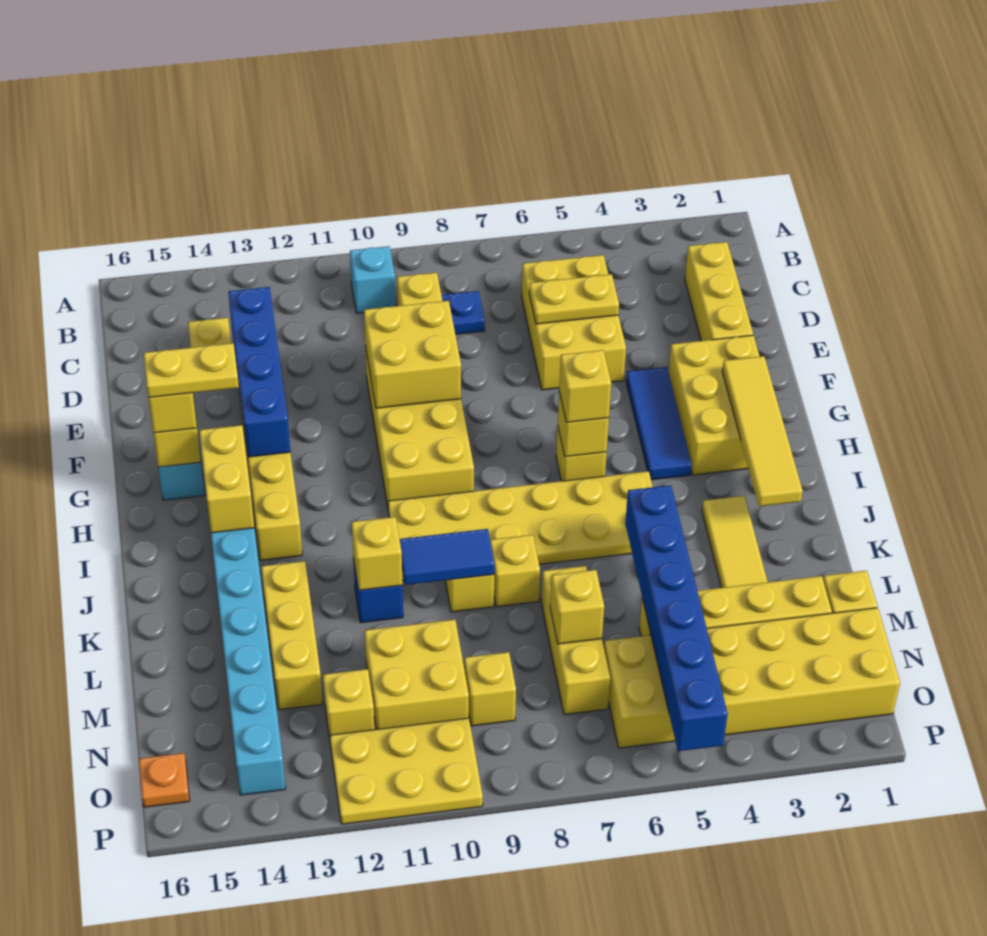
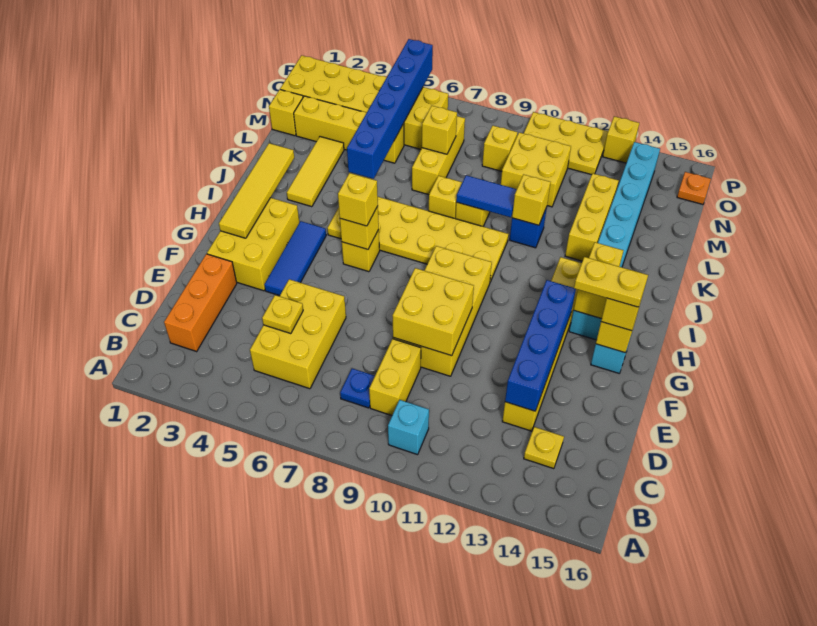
yellow brick C2:E2 level 1 -> orange brick C2:E2 level 1
yellow plate D5:D6 level 2 -> yellow plate D5 level 2
yellow brick N12 level 1 -> yellow brick P13 level 1

